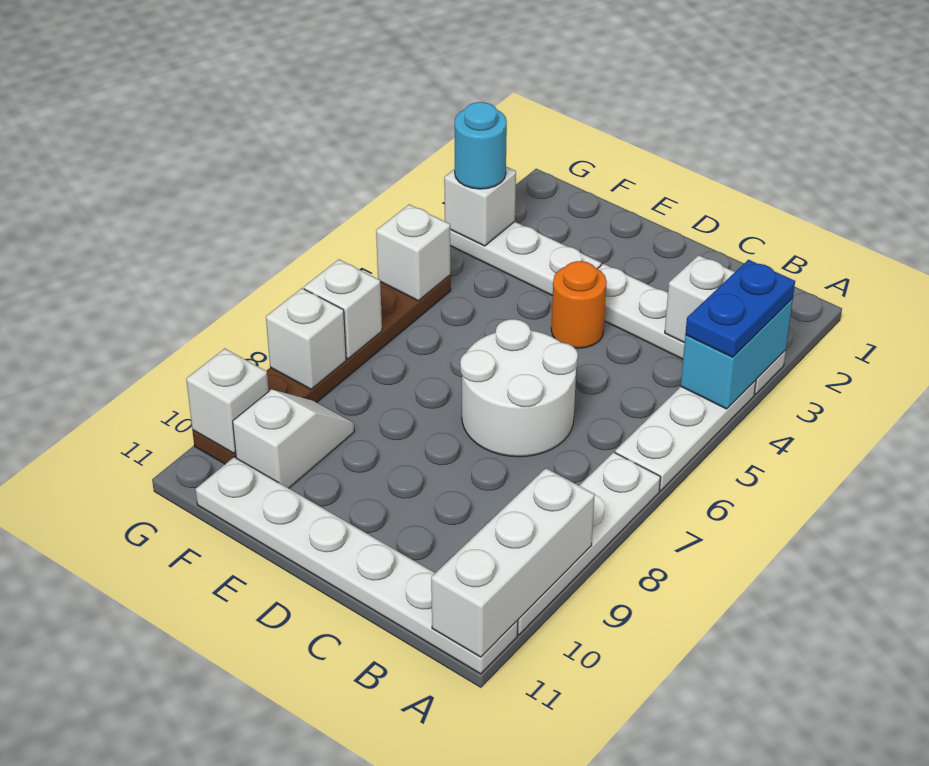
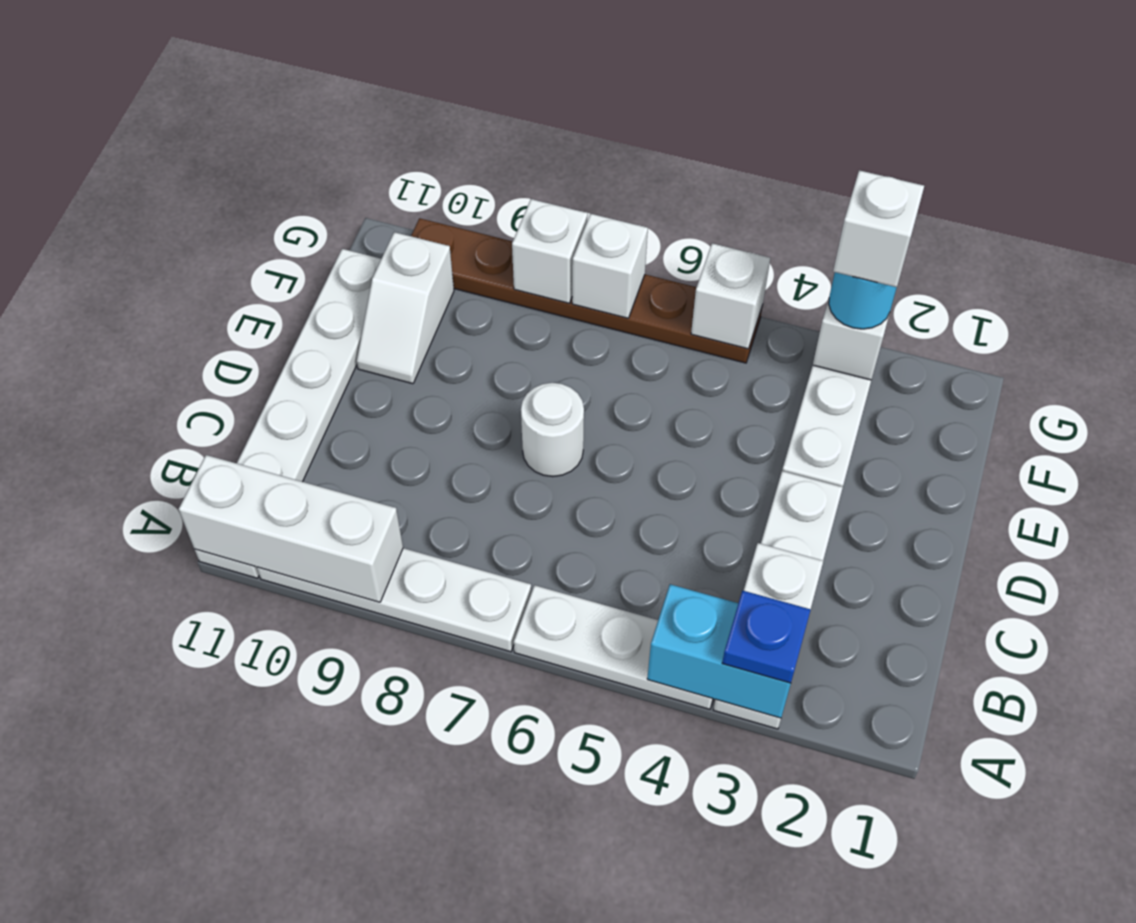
blue plate A3:A4 level 3 -> blue plate A3 level 3
white round brick C6:D7 level 1 -> white round brick D7 level 1
orange round brick D4 level 1 -> none
white slope F9:F10 level 1 top 10 -> white slope E10:F10 level 1 top F
white brick G10 level 2 -> white brick G3 level 4

